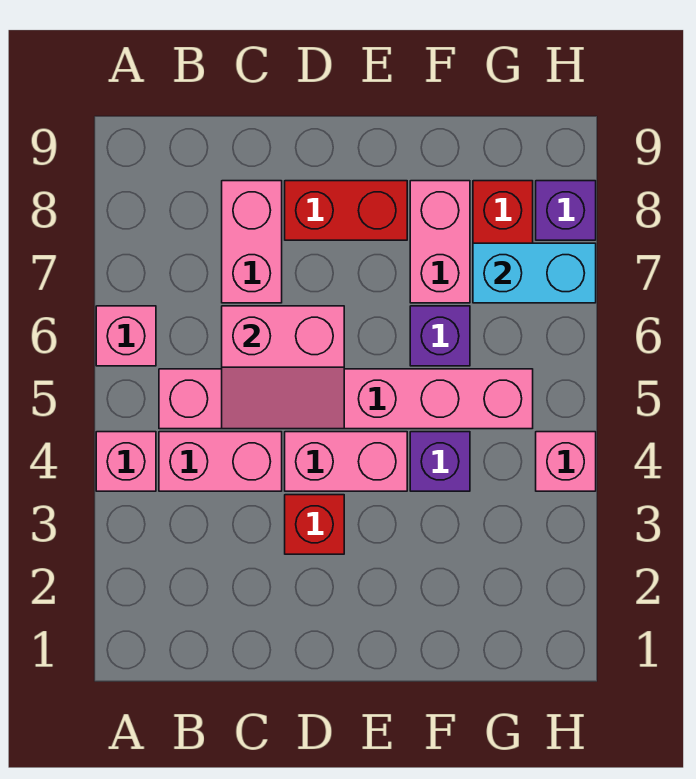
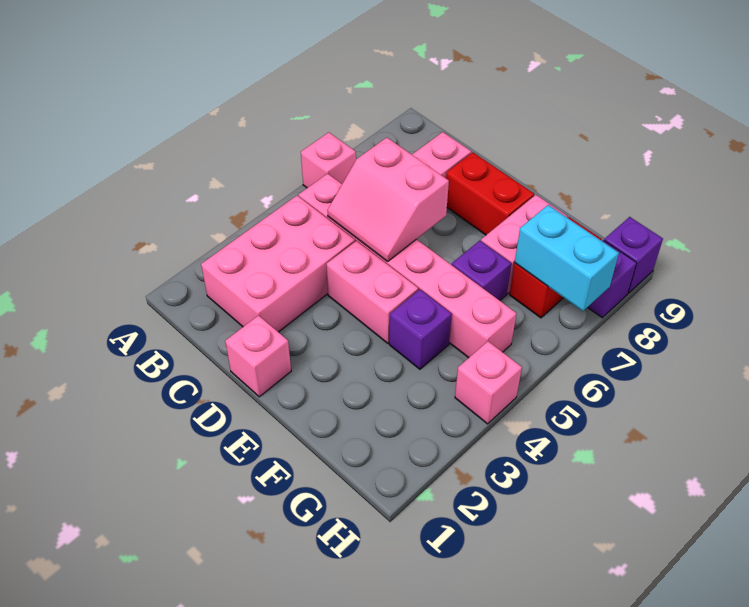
pink brick A4 level 1 -> pink brick D1 level 1
pink brick B4:C4 level 1 -> pink brick B2:C4 level 1
red brick D3 level 1 -> none
none -> purple brick H9 level 1

